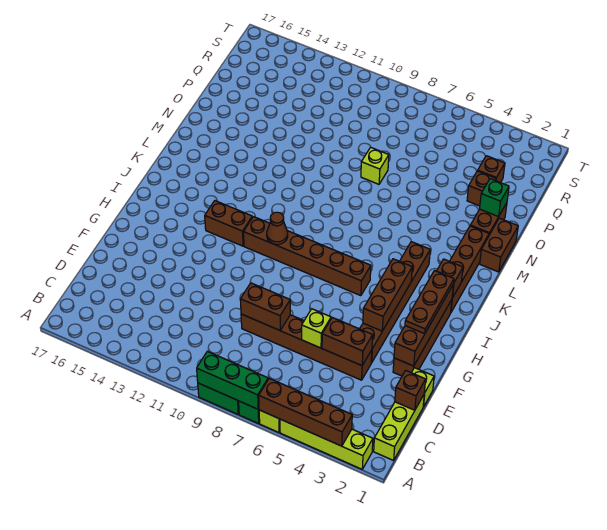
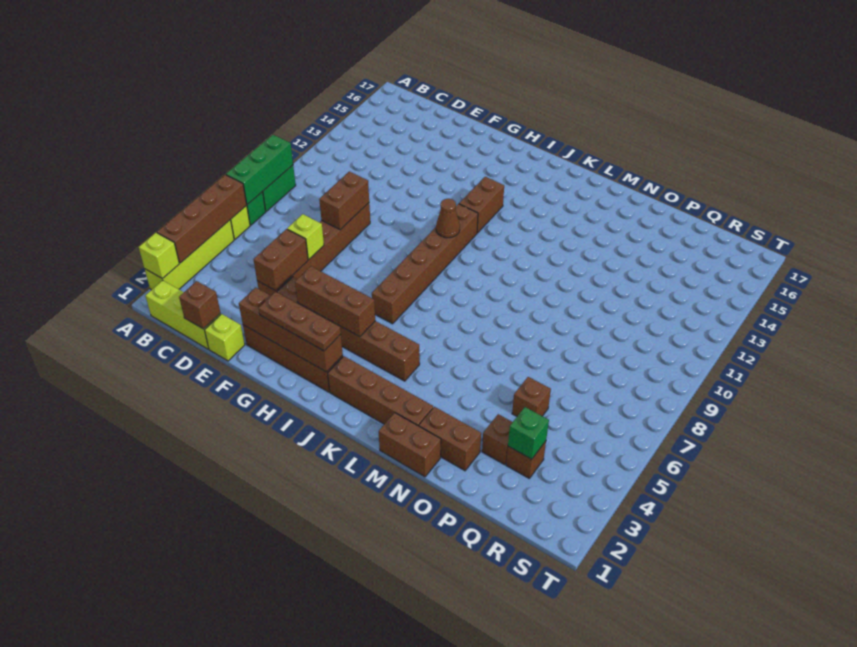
brown brick J2 level 2 -> brown brick P5 level 1
green brick O2 level 2 -> green brick Q3 level 2
lime brick O8 level 1 -> lime brick A2 level 2

